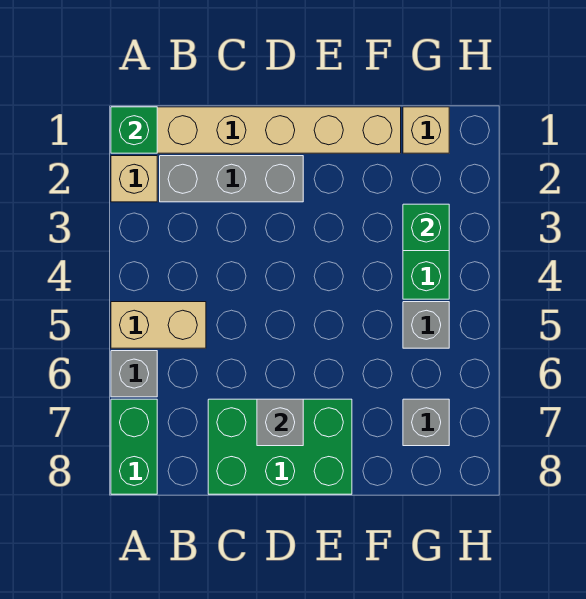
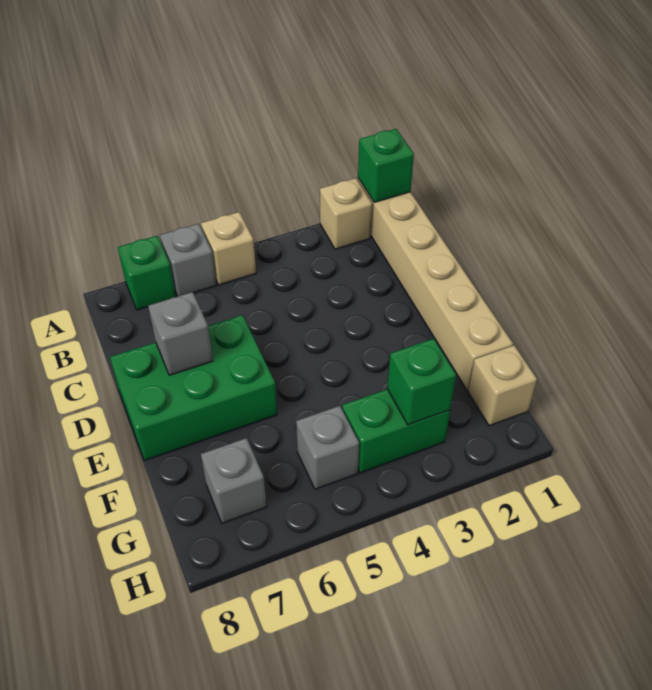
tan brick A5:B5 level 1 -> tan brick A5 level 1
green brick A7:A8 level 1 -> green brick A7 level 1
grey brick B2:D2 level 1 -> none
green brick C7:E8 level 1 -> green brick D6:E8 level 1

